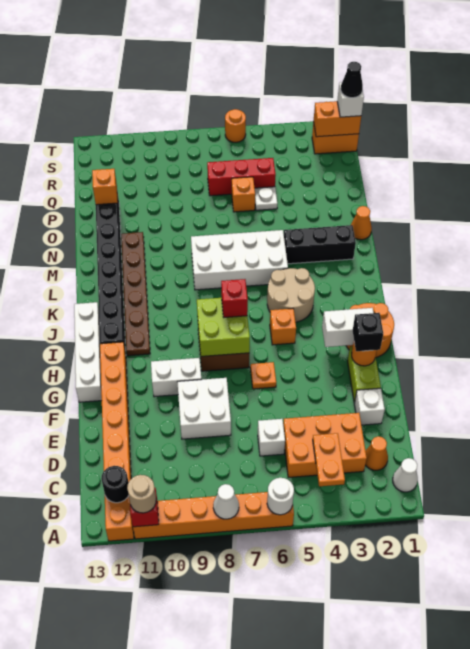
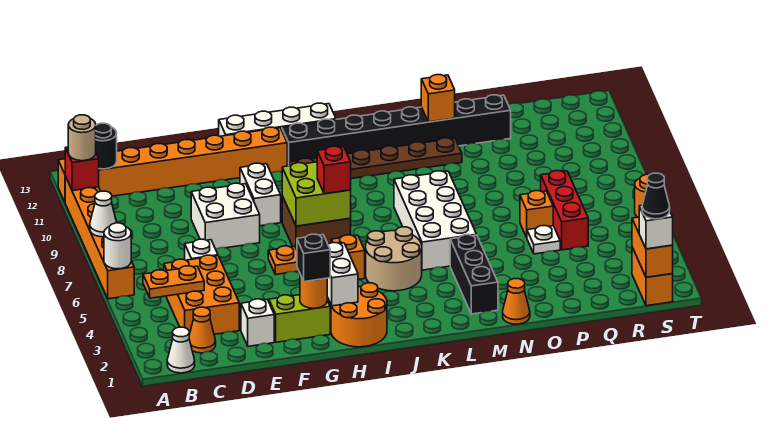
orange brick P12 level 2 -> orange brick N12 level 2

